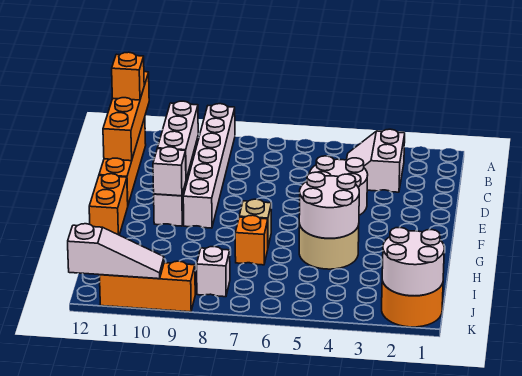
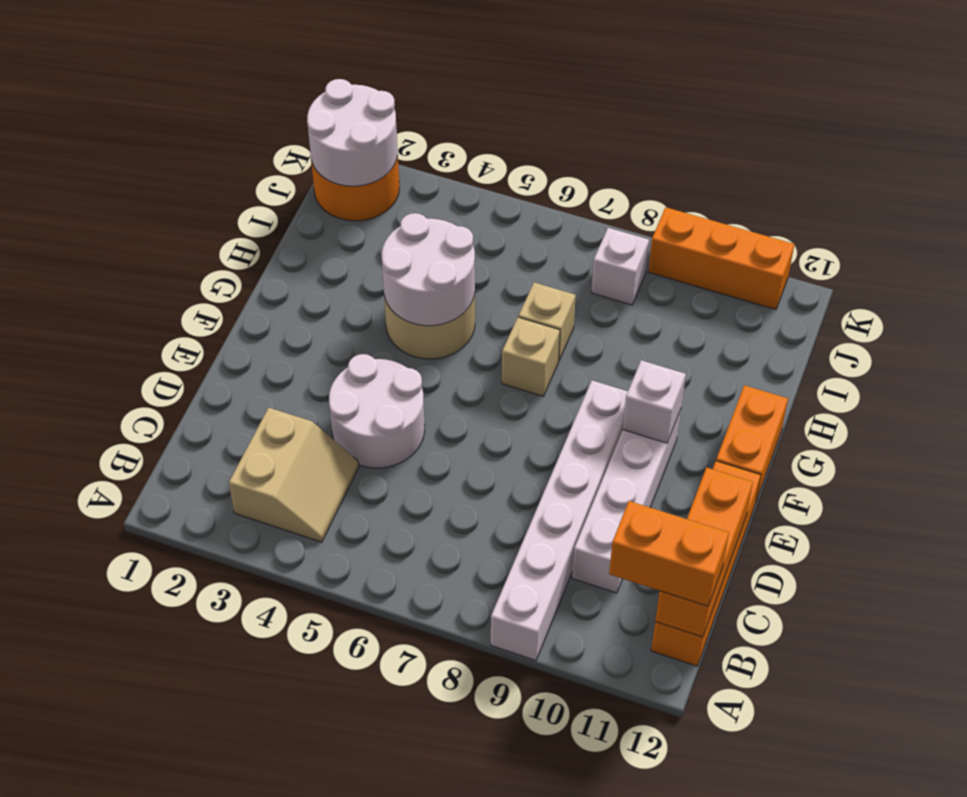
orange brick A12:D12 level 2 -> orange brick B12:D12 level 2
white slope B3:C4 level 1 top 3 -> tan slope B3:C4 level 1 top 3
orange brick B12 level 3 -> orange brick B11:B12 level 3
white brick C10:E10 level 2 -> none
orange brick H7 level 1 -> tan brick H7 level 1
white slope K10:K12 level 2 top 12 -> none

